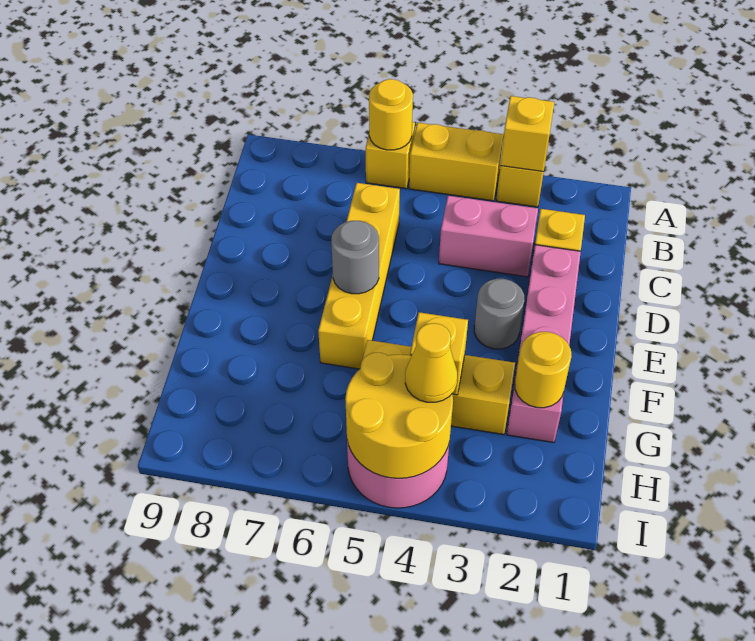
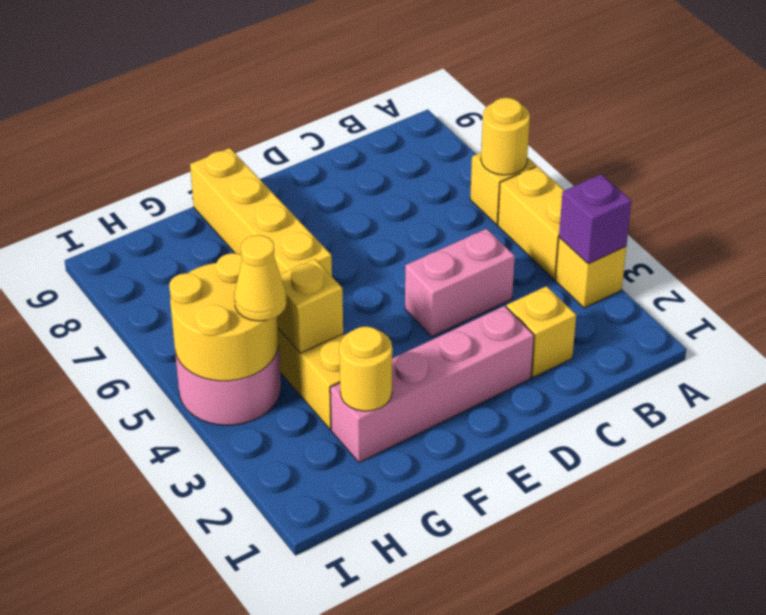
yellow brick A3 level 2 -> purple brick A3 level 2
pink brick C3:C4 level 1 -> pink brick C4:D4 level 1
yellow brick C6:F6 level 1 -> yellow brick F6:F9 level 1
grey round brick E3 level 1 -> none
grey round brick E6 level 2 -> none

